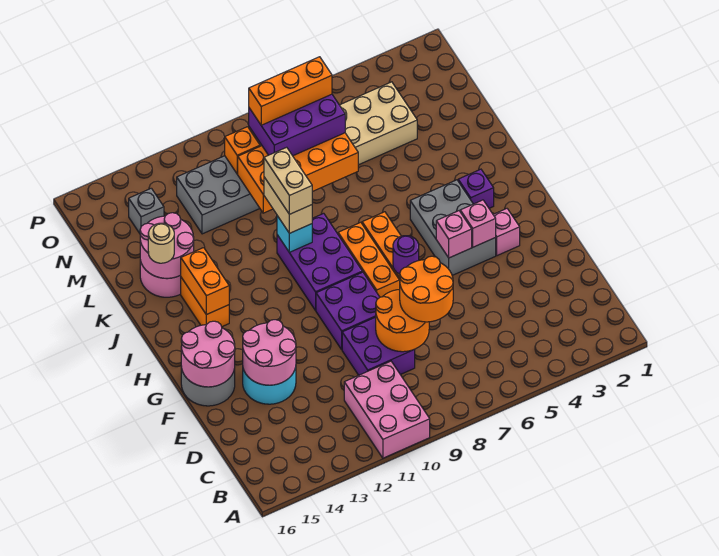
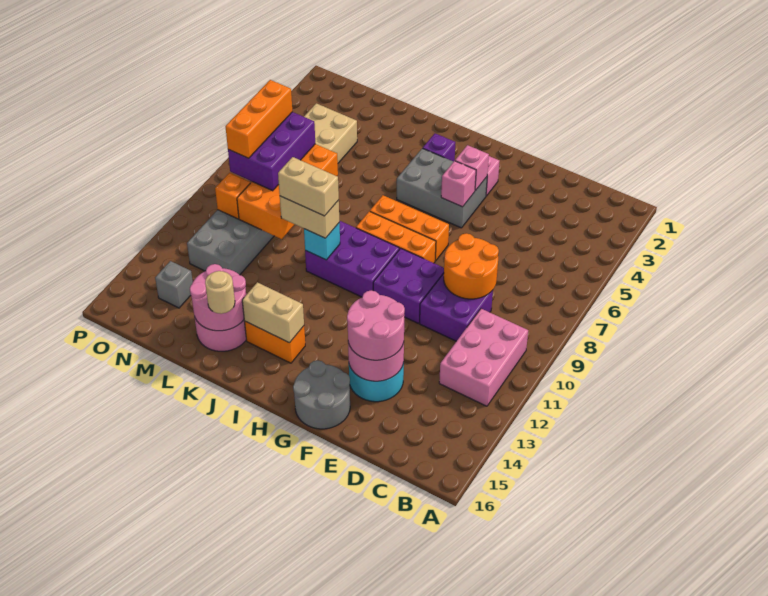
pink brick A10:C11 level 1 -> pink brick B10:C12 level 1
orange round brick D7:E8 level 3 -> none
pink round brick F15:G16 level 2 -> pink round brick E13:F14 level 3
purple round brick G7 level 2 -> none
orange brick I14:J14 level 2 -> tan brick I14:J14 level 2

